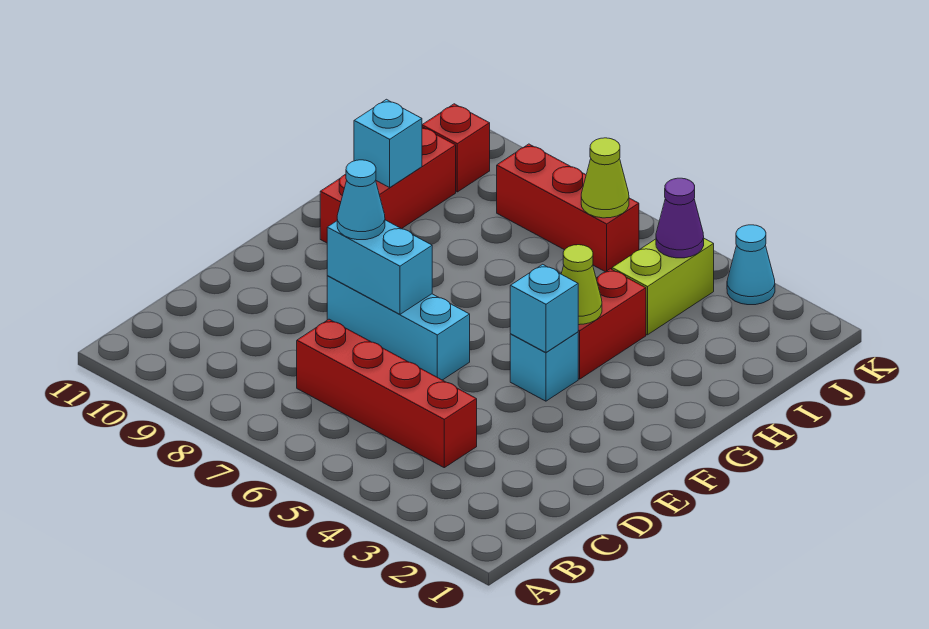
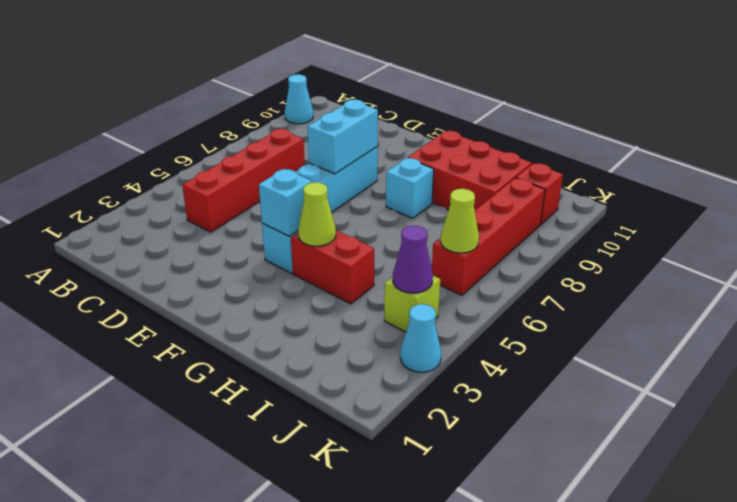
cyan cone E8 level 3 -> cyan cone A10 level 1
red brick G10:I10 level 1 -> red brick G9:I10 level 1
cyan brick H10 level 2 -> cyan brick G8 level 1
lime brick I4:J4 level 1 -> lime brick J4 level 1
red brick J6:J8 level 1 -> red brick J6:J9 level 1

